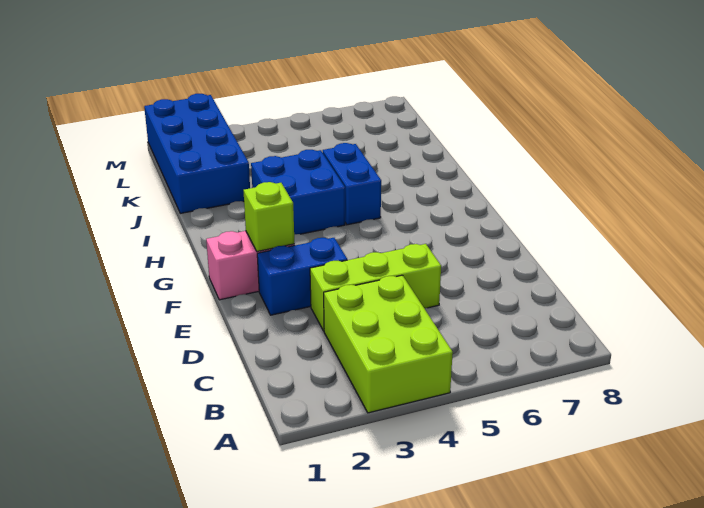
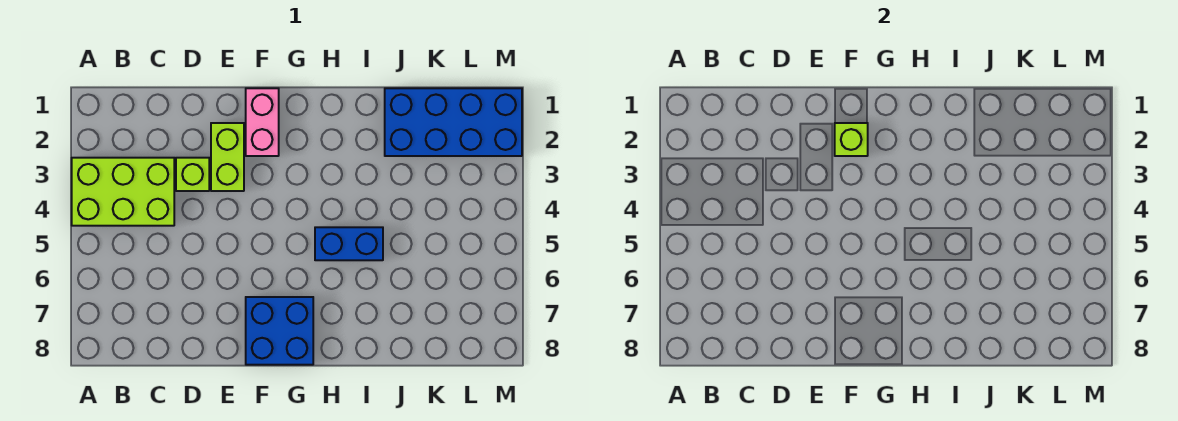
lime brick D3:D5 level 1 -> lime brick D3 level 1
blue brick E2:E3 level 1 -> lime brick E2:E3 level 1
blue brick H3:I4 level 1 -> blue brick F7:G8 level 1

